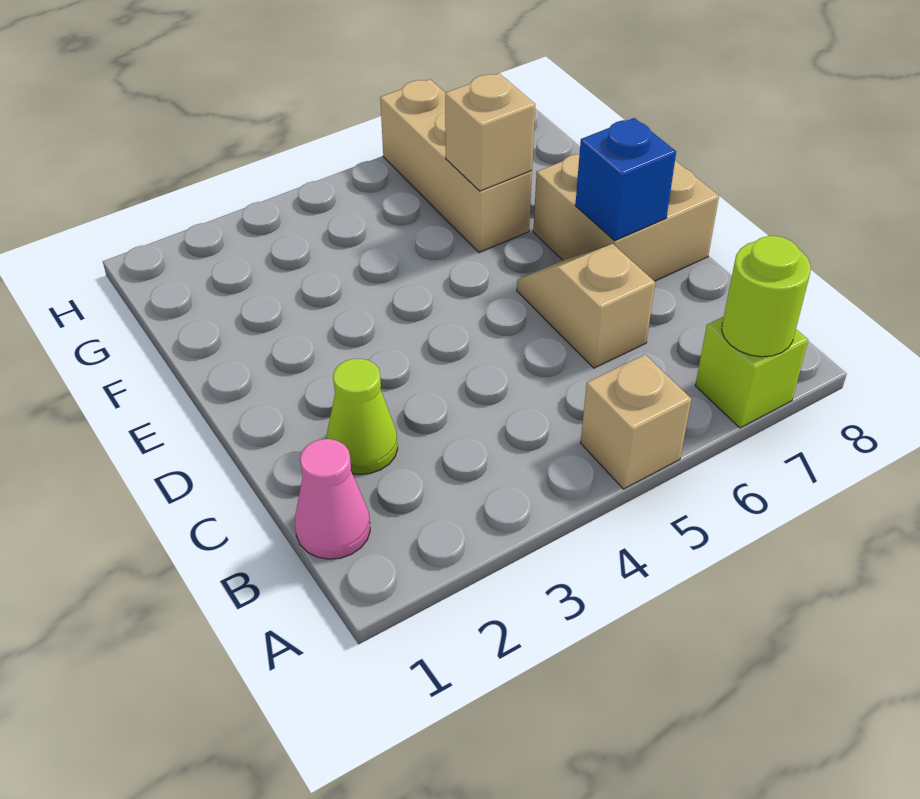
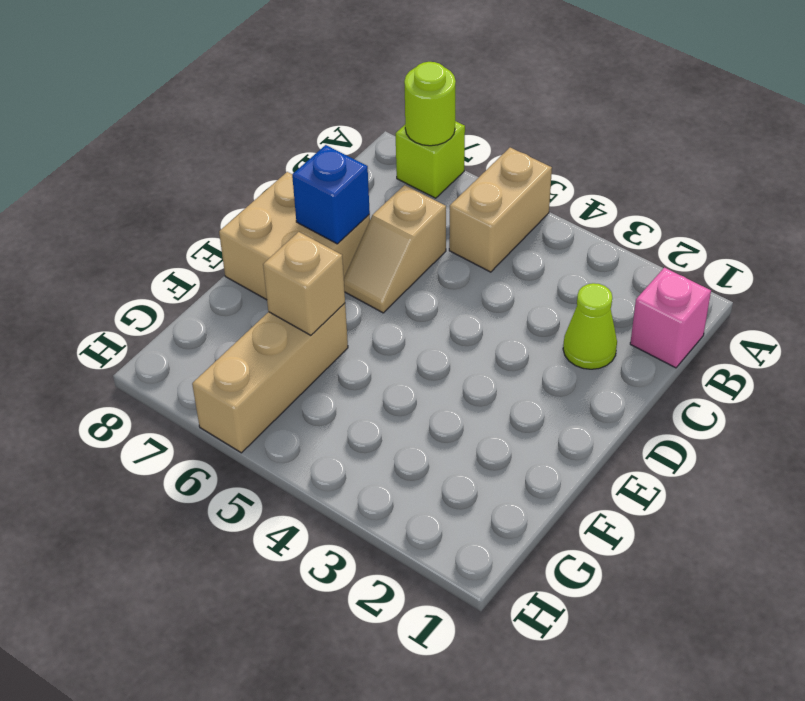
tan brick A5 level 1 -> tan brick A5:B5 level 1
pink cone B1 level 1 -> pink brick B1 level 1

